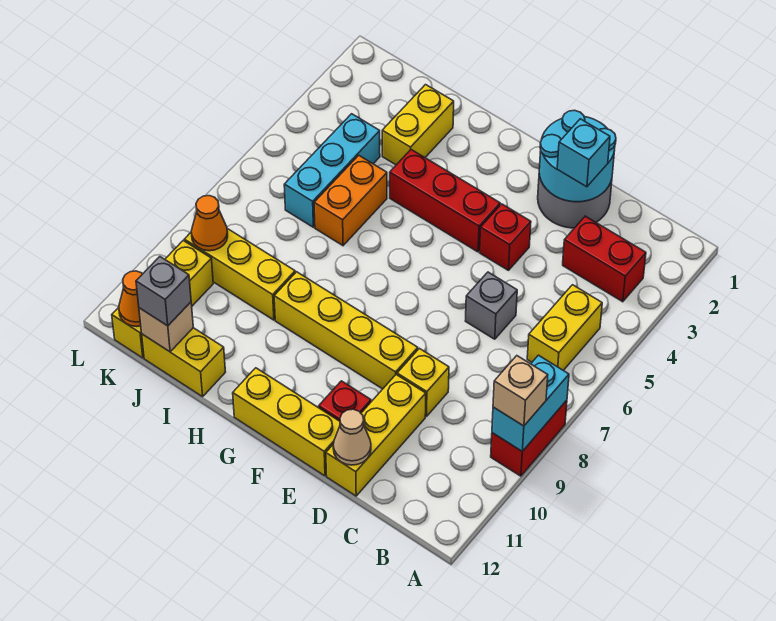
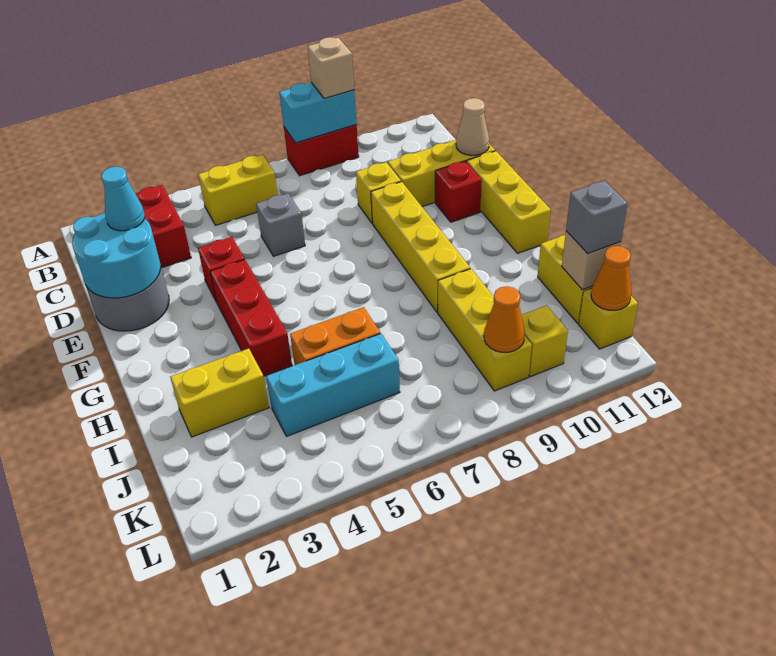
cyan brick D2 level 3 -> cyan cone D2 level 3

